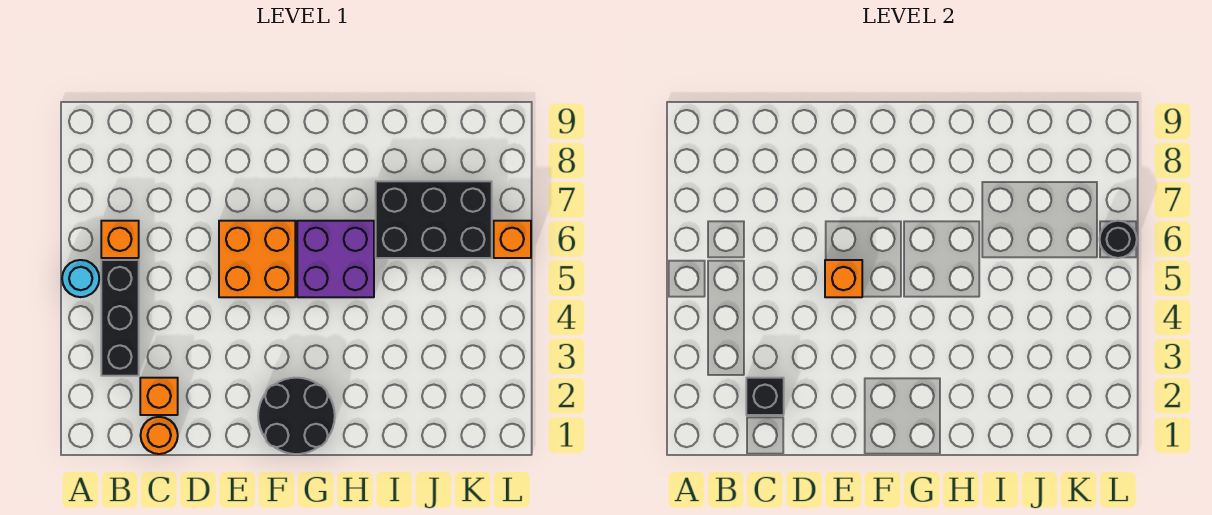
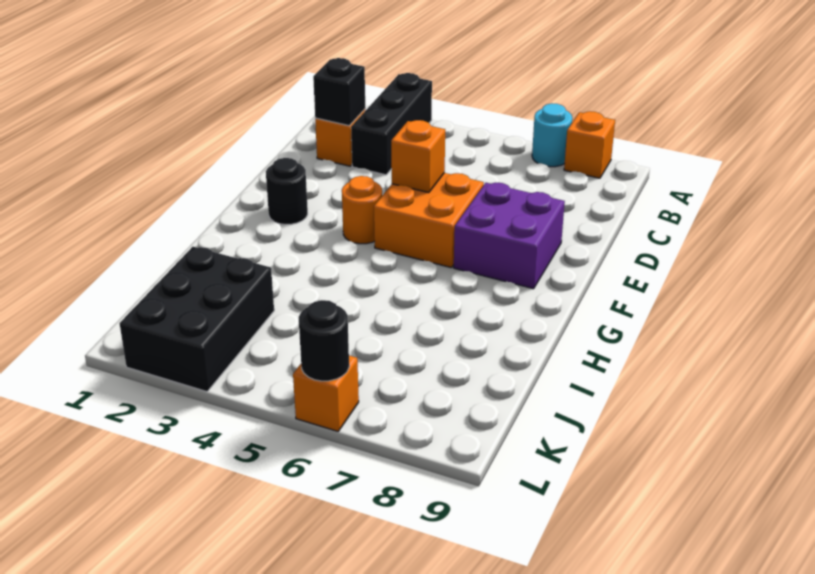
cyan round brick A5 level 1 -> cyan round brick A7 level 1
black brick B3:B5 level 1 -> black brick A3:C3 level 1
orange brick B6 level 1 -> orange brick A8 level 1
orange round brick C1 level 1 -> orange round brick F4 level 1
black round brick F1:G2 level 1 -> black round brick F2 level 1
purple brick G5:H6 level 1 -> purple brick E7:F8 level 1
black brick I6:K7 level 1 -> black brick J2:L3 level 1

